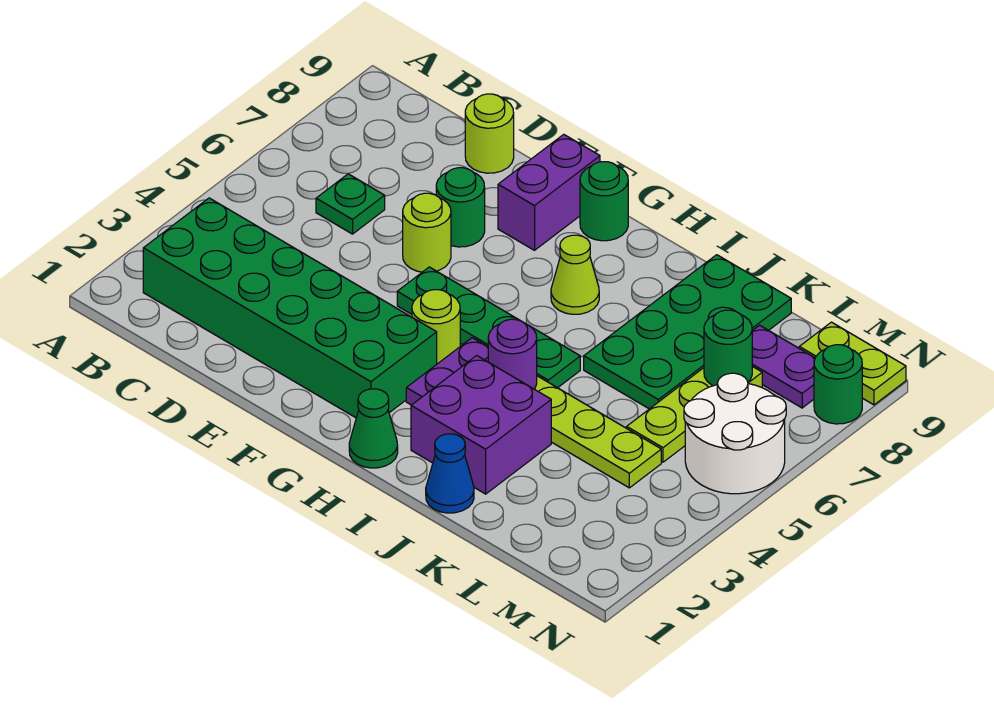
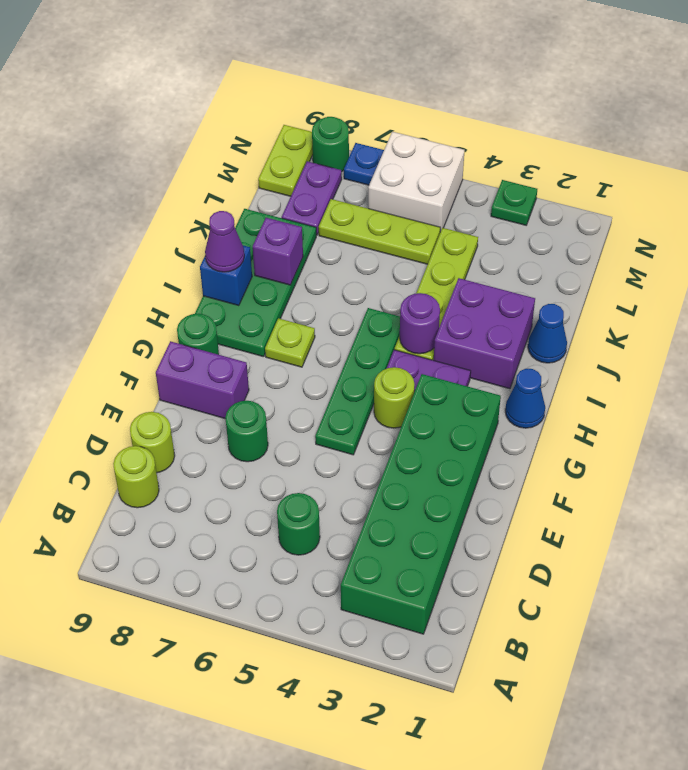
green plate C6 level 1 -> green plate N3 level 1
lime round brick E6 level 1 -> lime round brick C9 level 1
green cone H1 level 1 -> blue cone H1 level 1
lime cone H7 level 1 -> lime plate H7 level 1
none -> blue brick I9 level 2
none -> purple cone I9 level 3
green plate J6:K9 level 1 -> green plate H8:K9 level 1
none -> purple brick J8 level 2
green round brick L7 level 2 -> green round brick C5 level 1
white round brick M5:N6 level 1 -> white brick M5:N6 level 1
none -> blue plate N7 level 1

